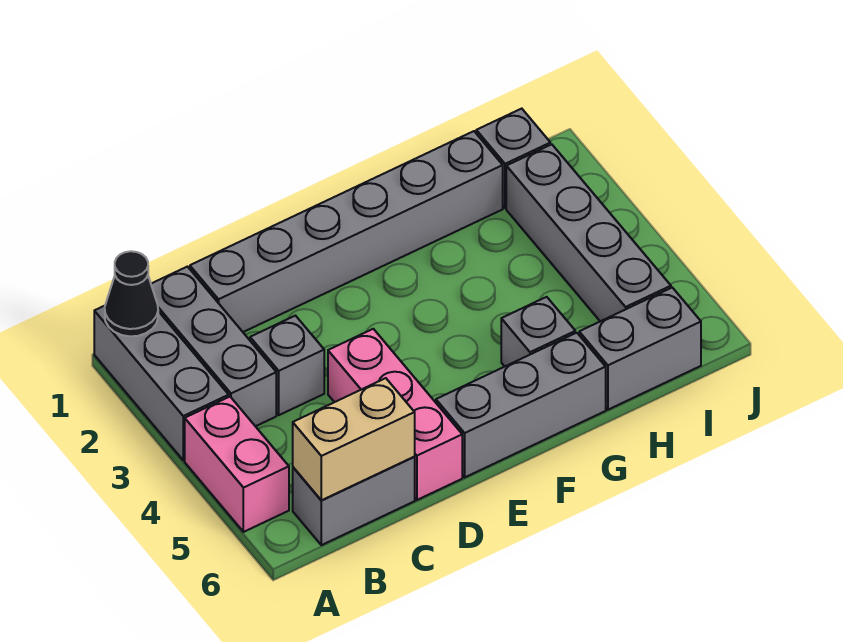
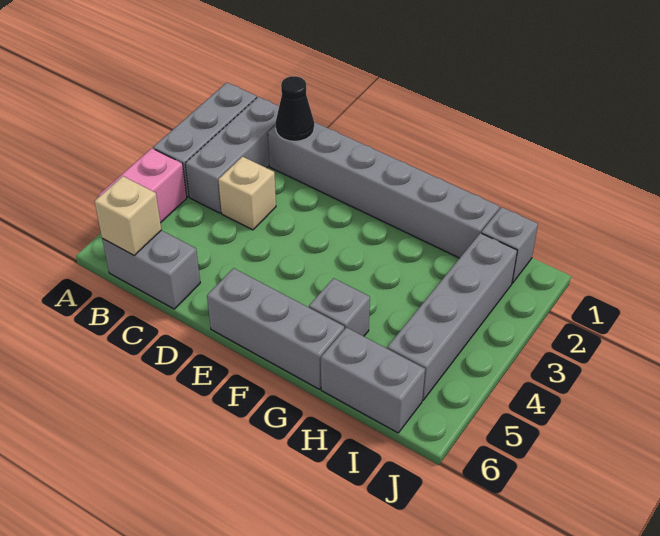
black cone A1 level 2 -> black cone C1 level 2
tan brick B6:C6 level 2 -> tan brick B6 level 2
grey brick C3 level 1 -> tan brick C3 level 1
pink brick D4:D6 level 1 -> none

